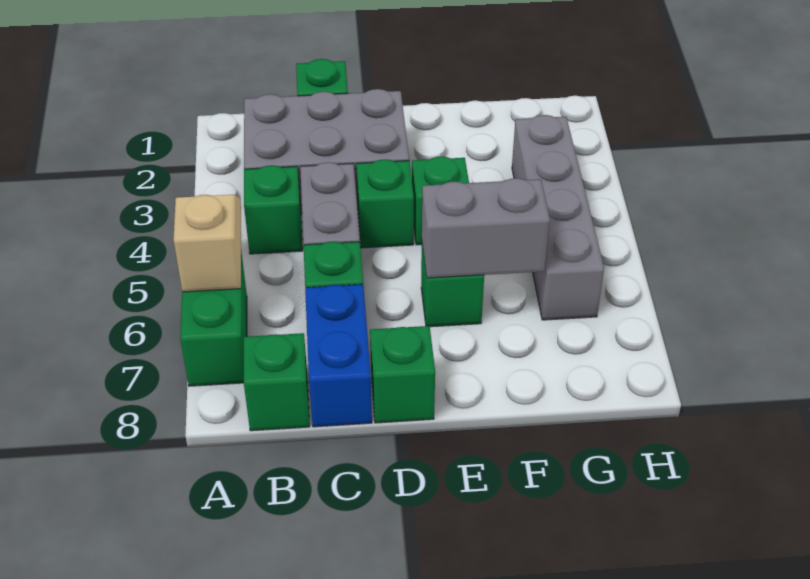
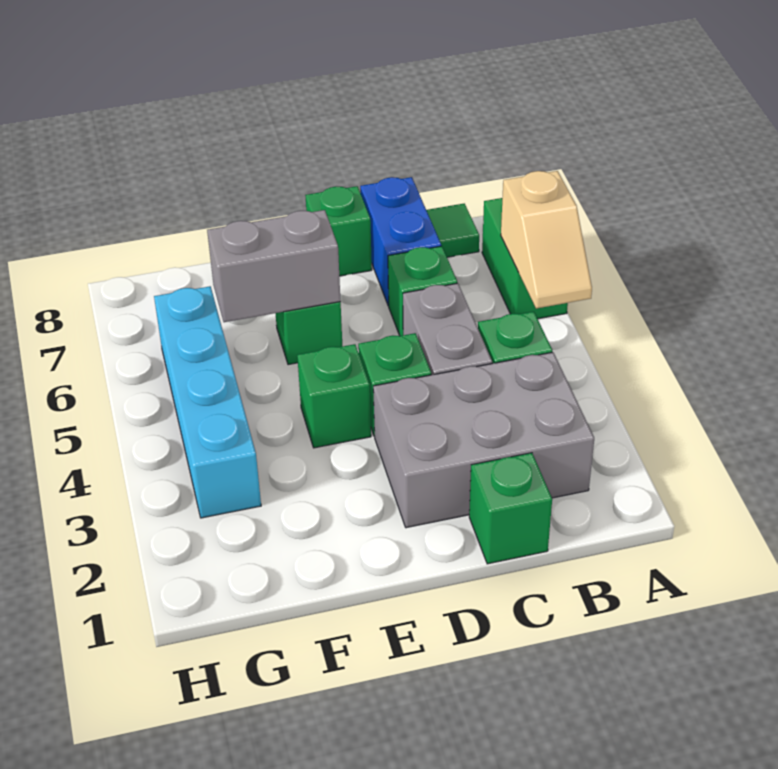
green brick B8 level 1 -> green tile B8 level 1
grey brick G3:G6 level 1 -> cyan brick G3:G6 level 1

